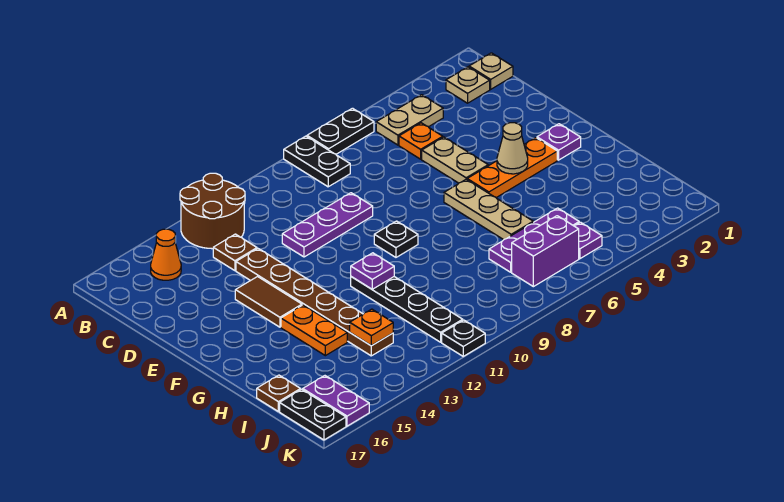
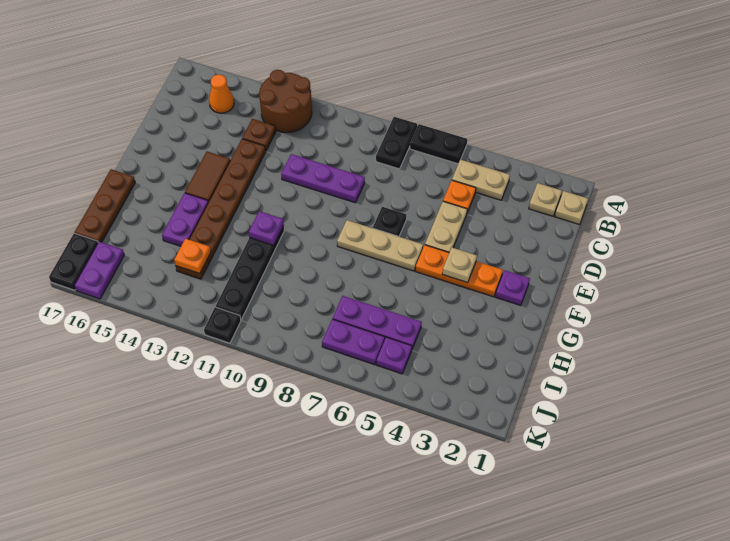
tan cone F4 level 2 -> tan plate F4 level 2
tan plate F6:H6 level 1 -> tan plate F6:F8 level 1
black plate F9 level 1 -> black plate E7 level 1
orange plate G14:H14 level 1 -> purple plate G14:H14 level 1
brown plate I17 level 1 -> brown plate G17:I17 level 1
purple brick J6:J7 level 1 -> purple plate J6:J7 level 1

